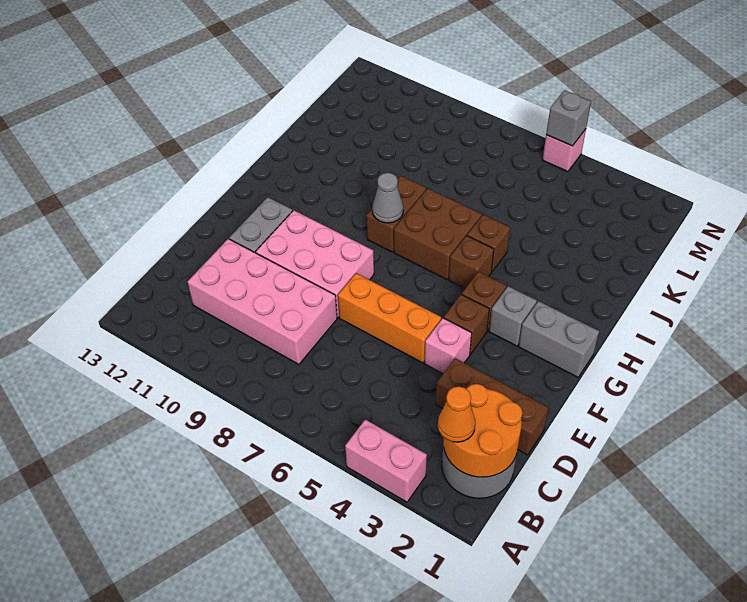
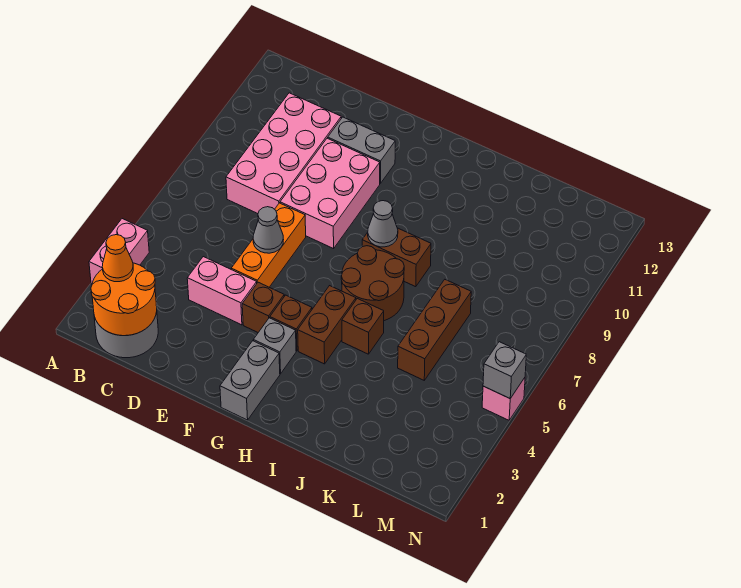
brown brick D1:D3 level 1 -> brown brick K5:K7 level 1
pink brick E4 level 1 -> pink brick D4:E4 level 1
none -> grey cone E6 level 2
brown brick H5 level 1 -> brown brick H4:H5 level 1
brown brick H6:I7 level 1 -> brown round brick H6:I7 level 1

